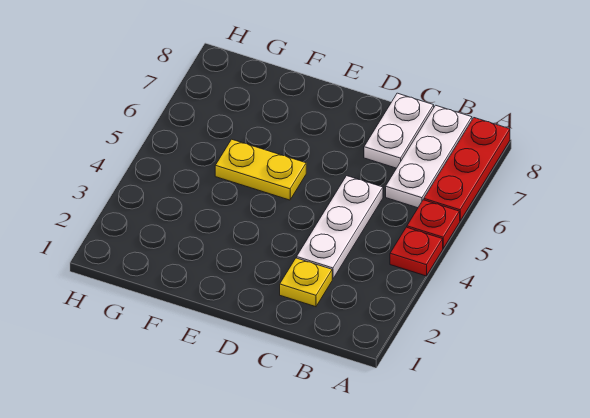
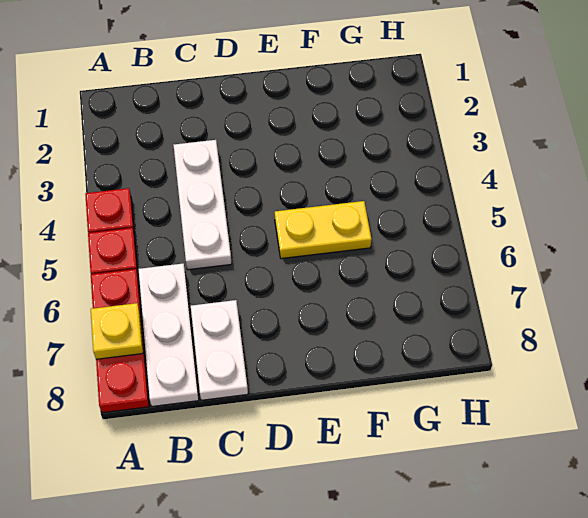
yellow plate C2 level 1 -> yellow plate A7 level 2

